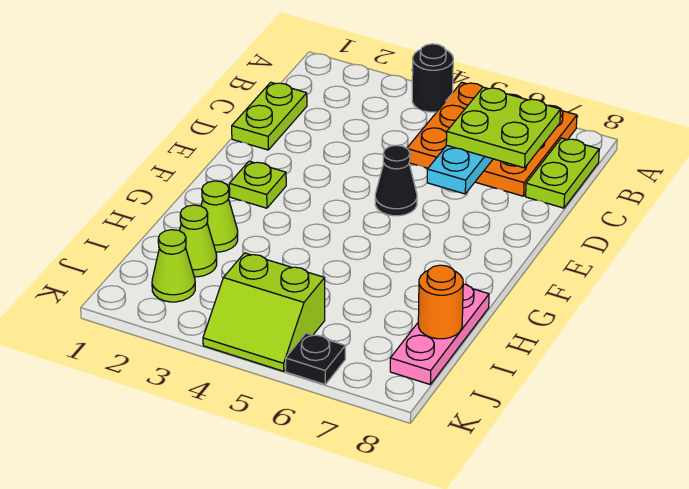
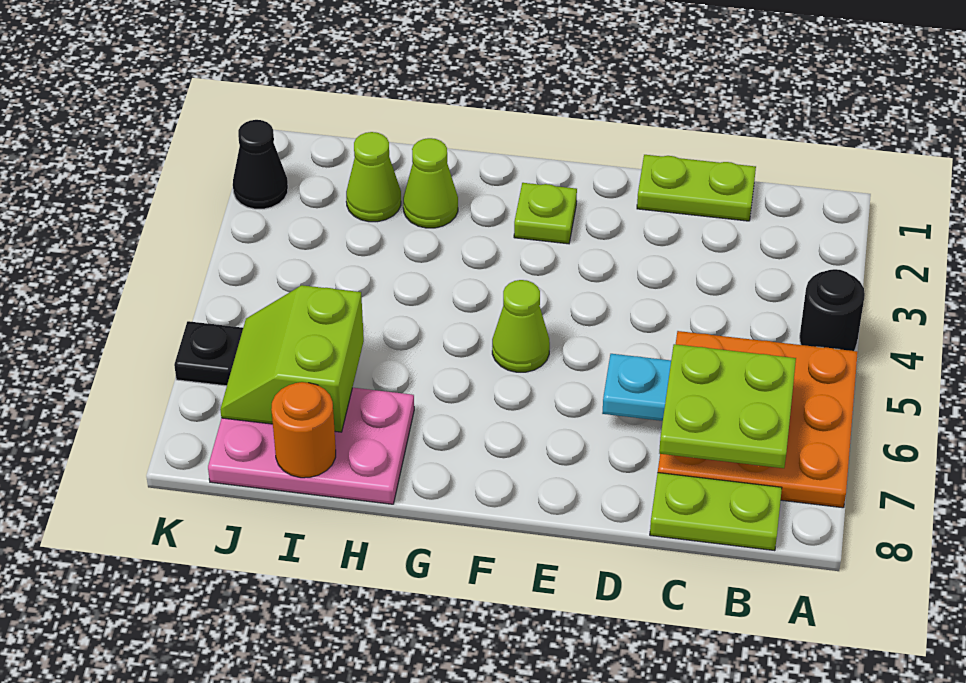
black cone E5 level 1 -> black cone K2 level 1
pink plate H8:J8 level 1 -> pink plate H7:J8 level 1
lime cone J2 level 1 -> lime cone F5 level 1
lime slope J4:K5 level 1 top J -> lime slope I6:J7 level 2 top I

